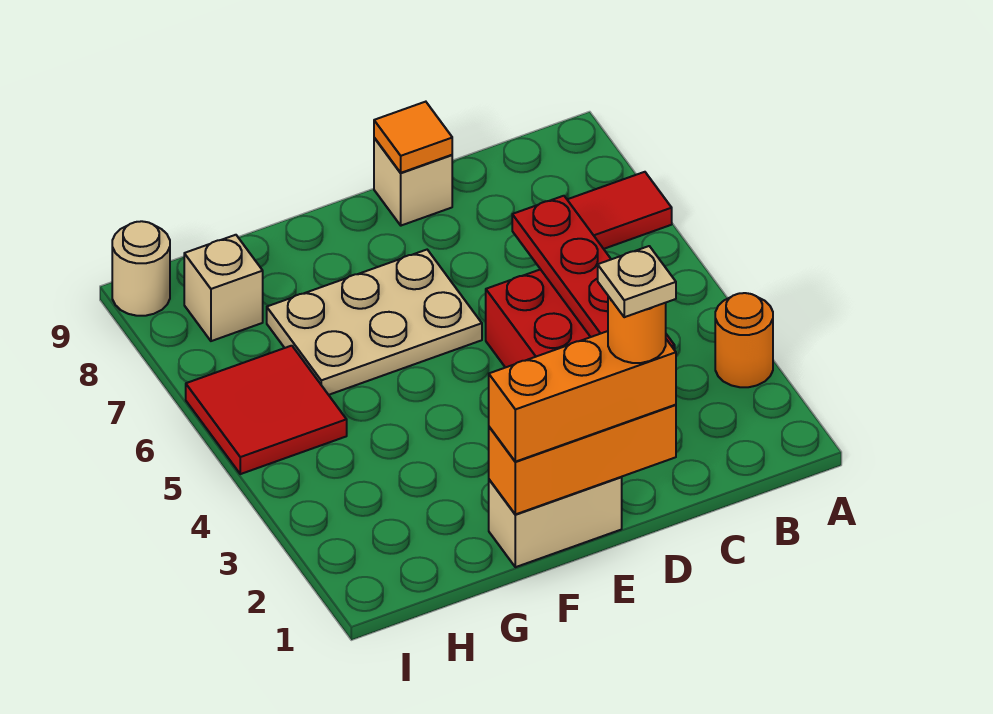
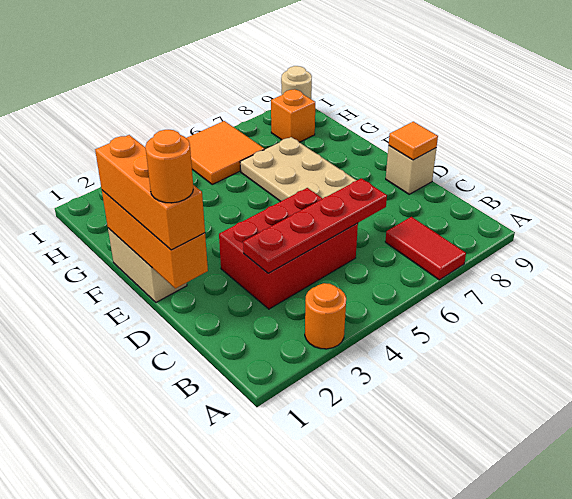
tan plate D1 level 5 -> none
red tile H5:I6 level 1 -> orange tile H5:I6 level 1
tan brick H8 level 1 -> orange brick H8 level 1

